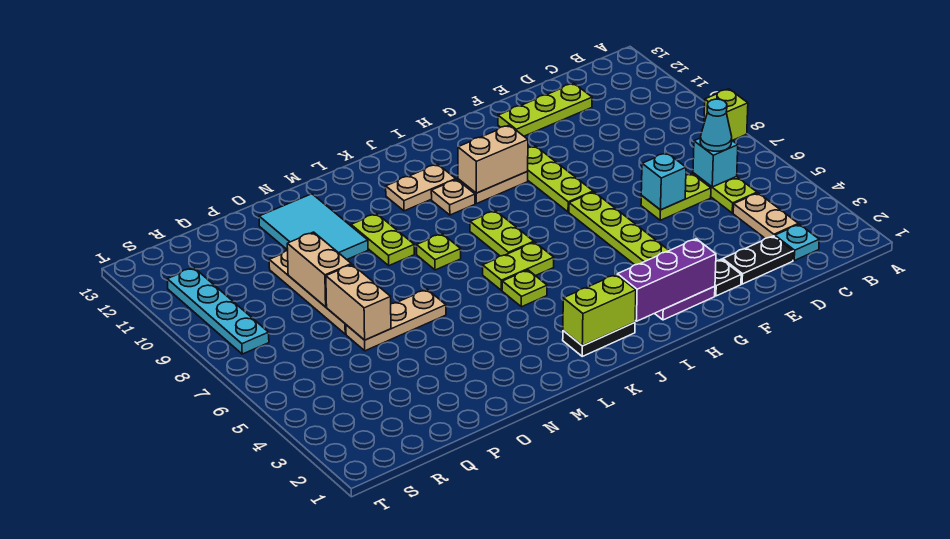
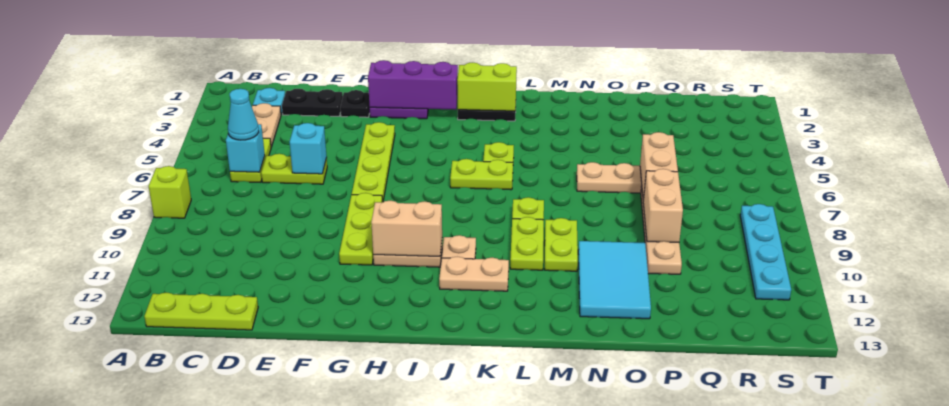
lime plate D12:F12 level 1 -> lime plate B13:D13 level 1
lime plate J7:J8 level 1 -> lime plate L9:L10 level 1

